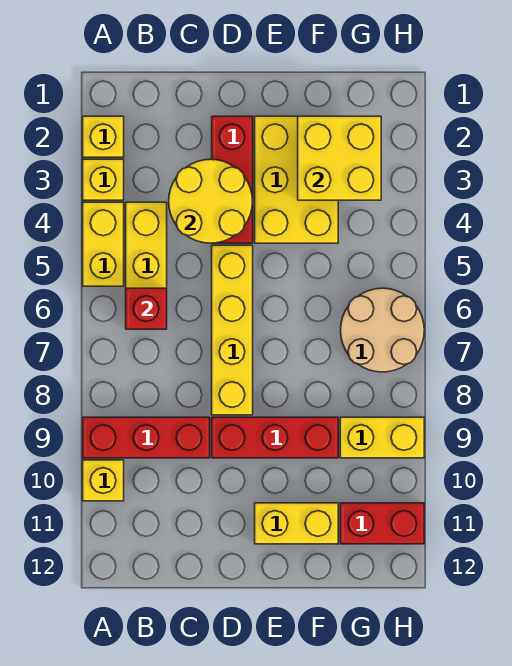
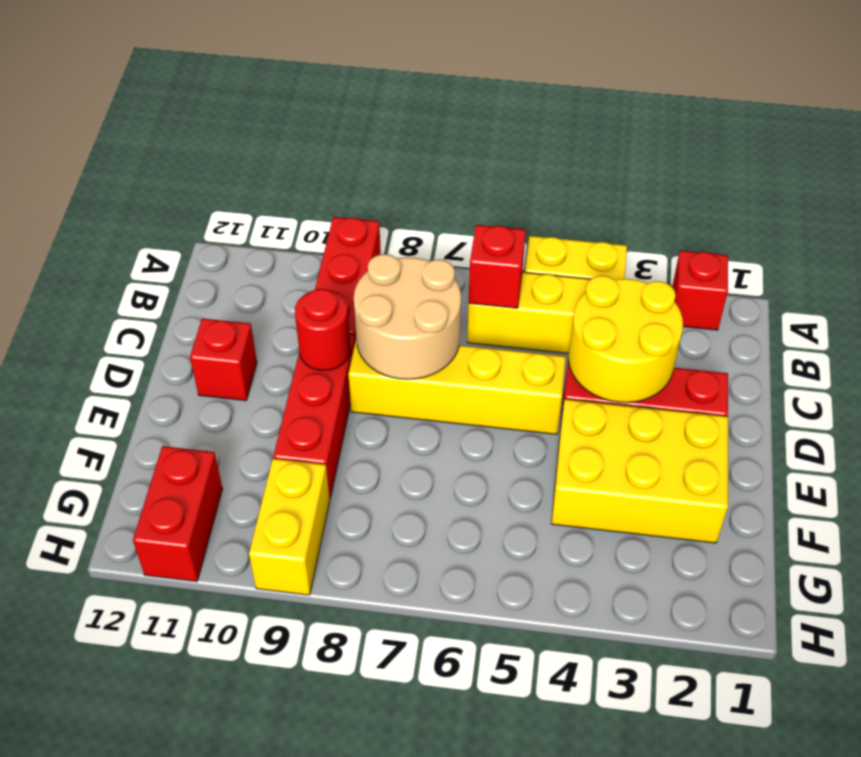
yellow brick A2 level 1 -> red brick A2 level 1
yellow brick A3 level 1 -> none
yellow brick A10 level 1 -> none
none -> red round brick D9 level 2
none -> red brick D11 level 1
yellow brick E11:F11 level 1 -> none
yellow brick F2:G3 level 2 -> none
tan round brick G6:H7 level 1 -> tan round brick C7:D8 level 2

